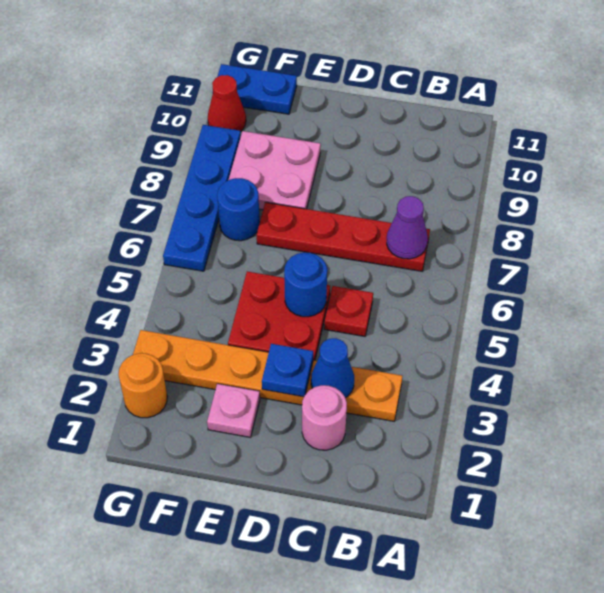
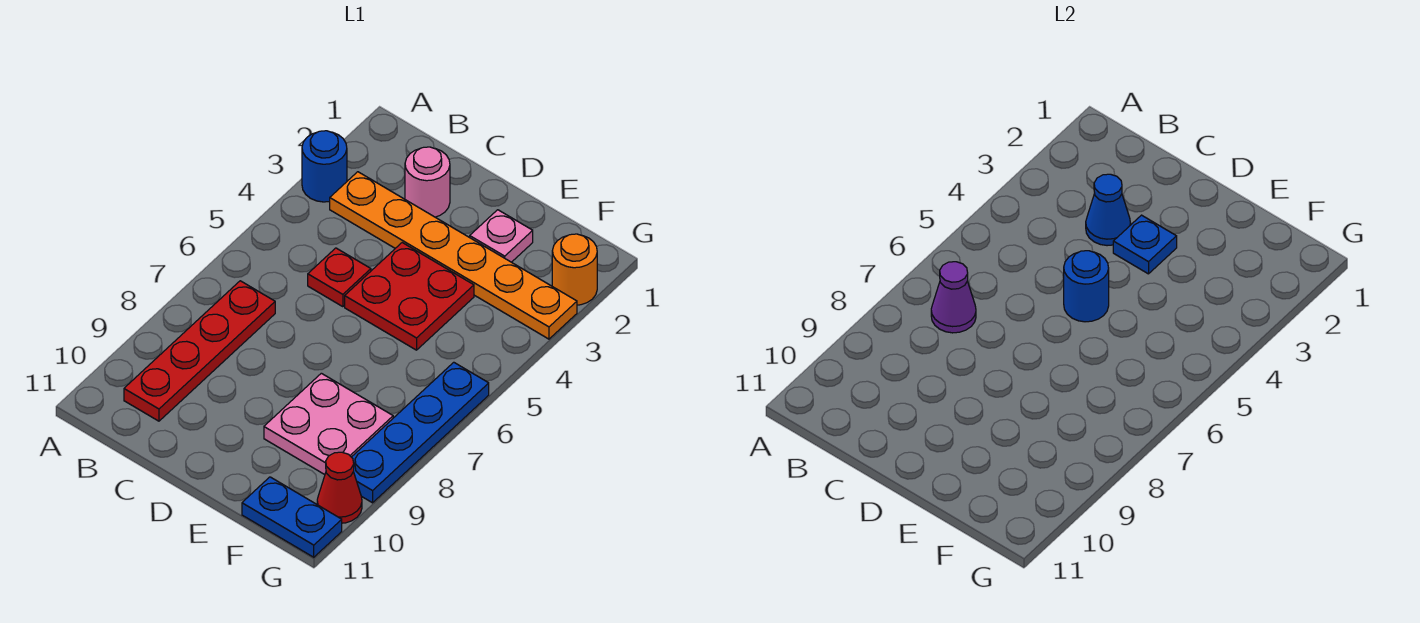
red plate B7:E7 level 1 -> red plate B7:B10 level 1
blue round brick F7 level 1 -> blue round brick A3 level 1

